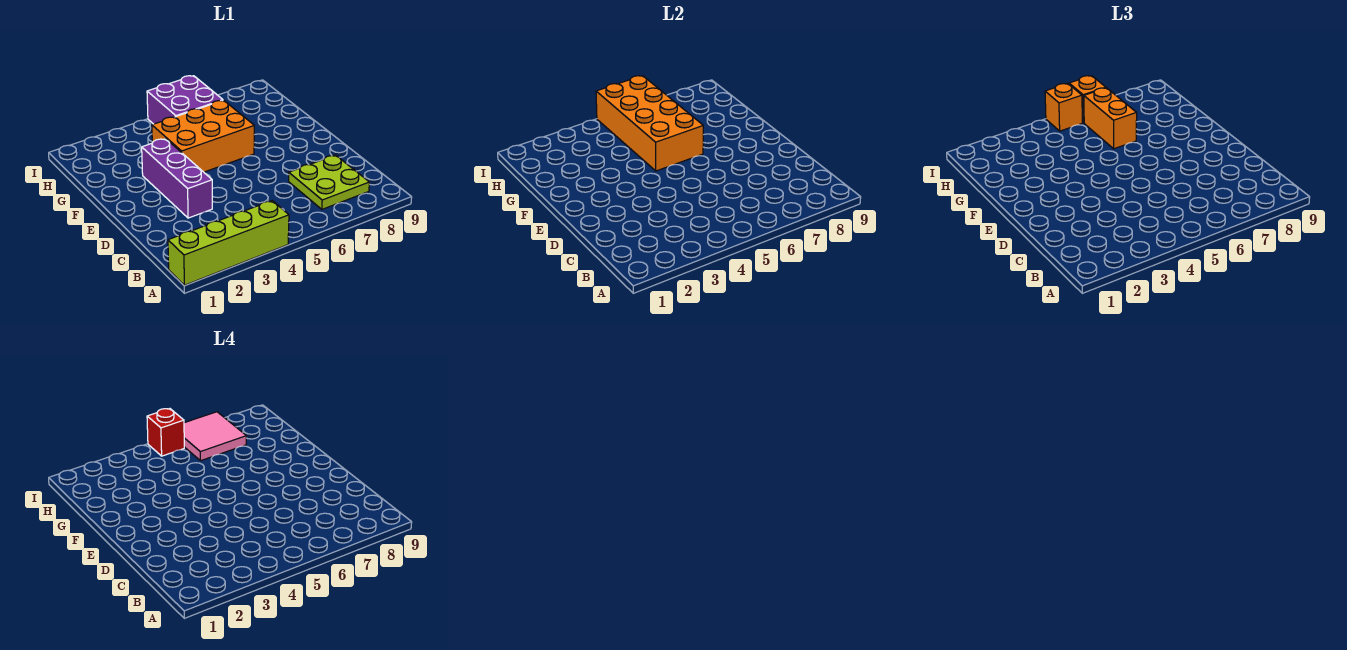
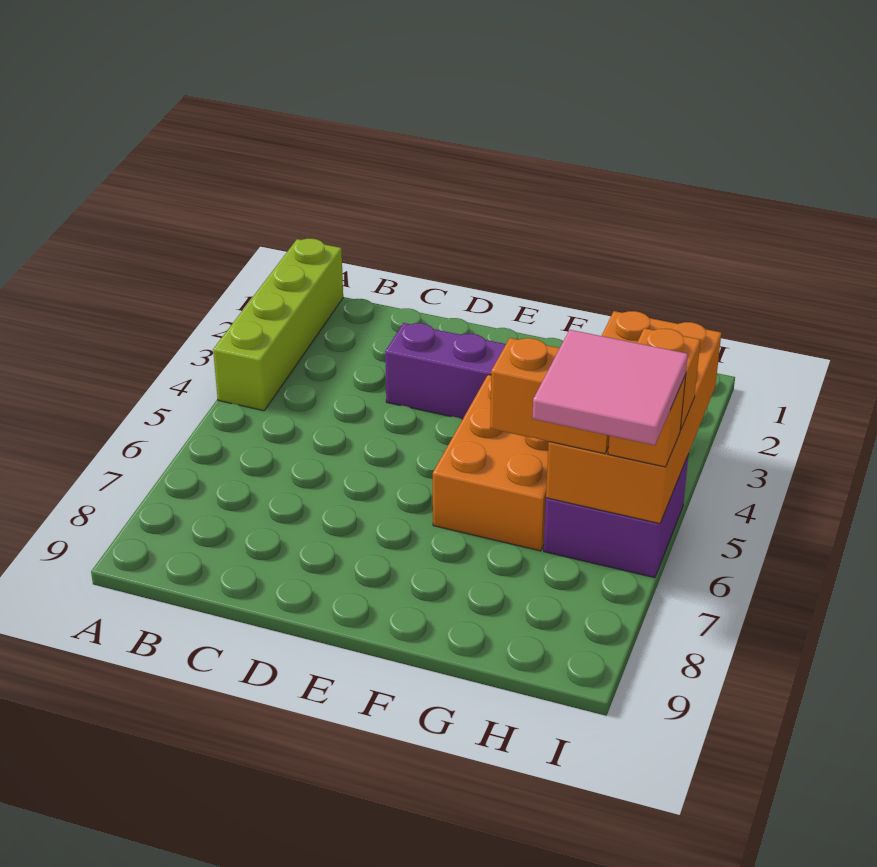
lime plate B7:C8 level 1 -> none
orange brick F5:I6 level 2 -> orange brick H3:I6 level 2
red brick I5 level 4 -> none

